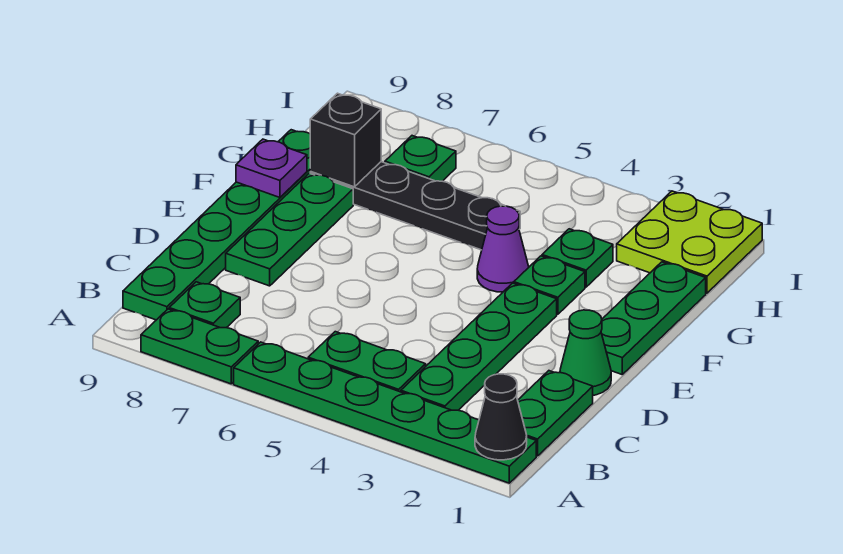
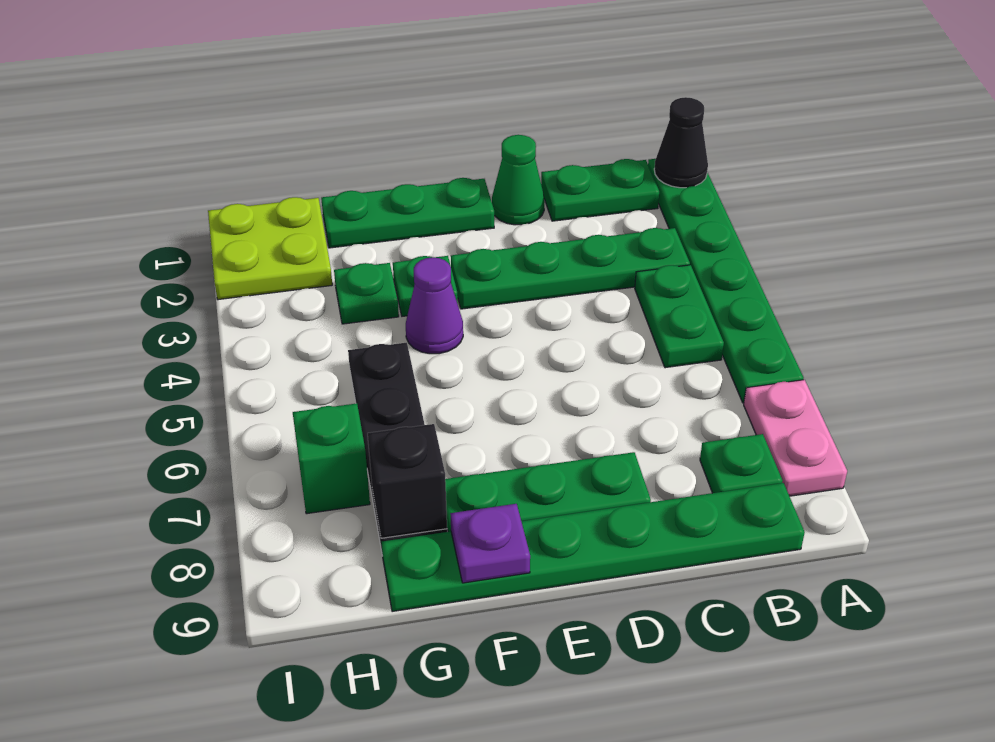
green plate A7:A8 level 1 -> pink plate A7:A8 level 1
green plate H7 level 1 -> green brick H7 level 1

